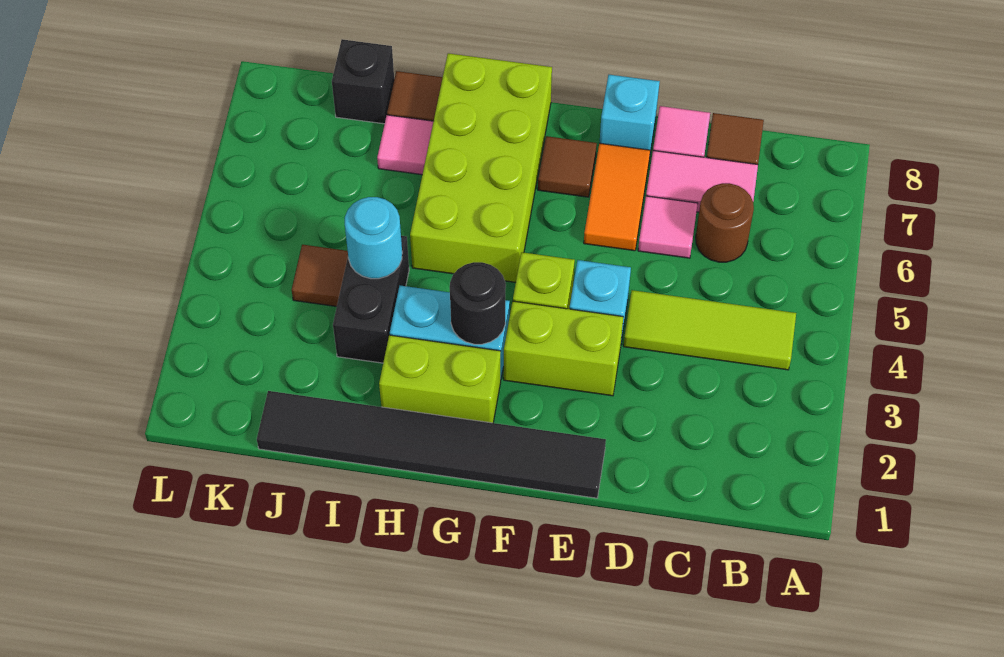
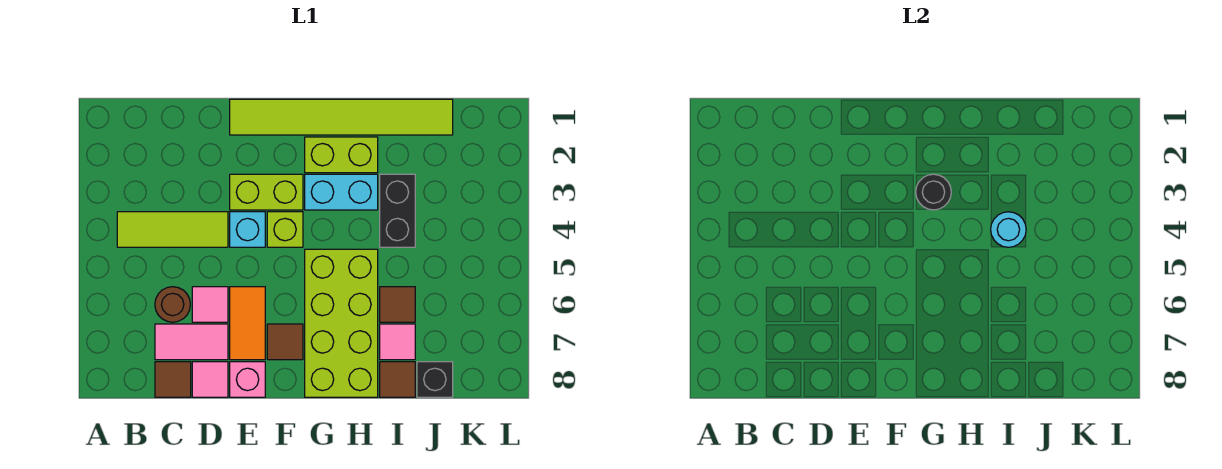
black tile E1:J1 level 1 -> lime tile E1:J1 level 1
cyan brick E8 level 1 -> pink brick E8 level 1
brown tile J4 level 1 -> brown tile I6 level 1

